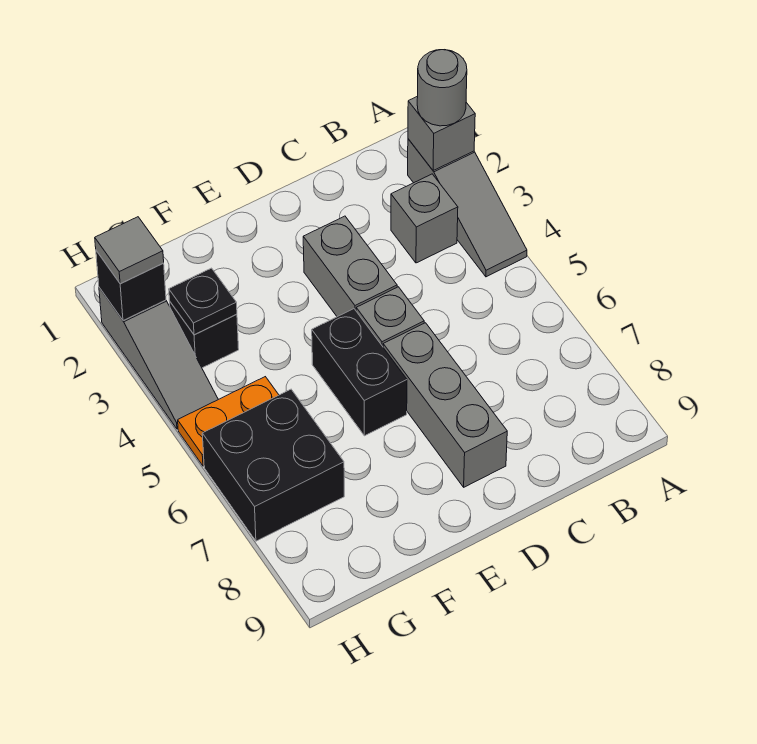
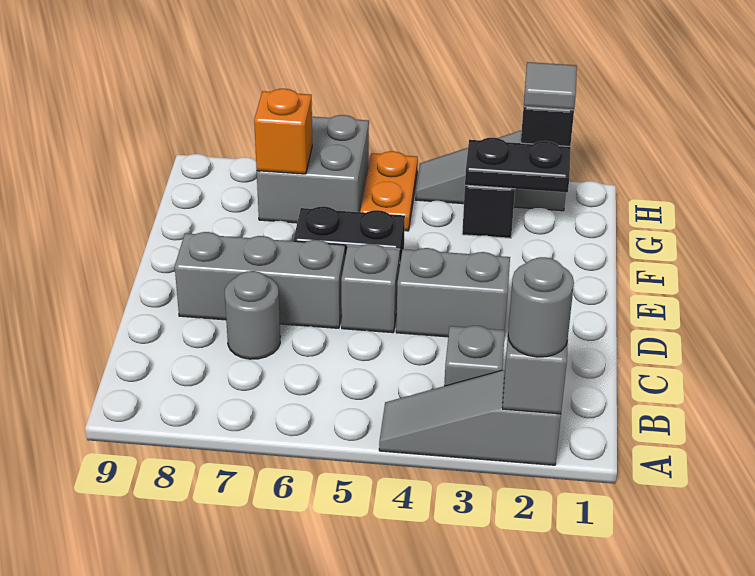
none -> grey round brick C7 level 1
black plate G3 level 2 -> black plate G2:G3 level 2
black brick G6:H7 level 1 -> grey brick G6:H7 level 1
none -> orange brick G7 level 2

